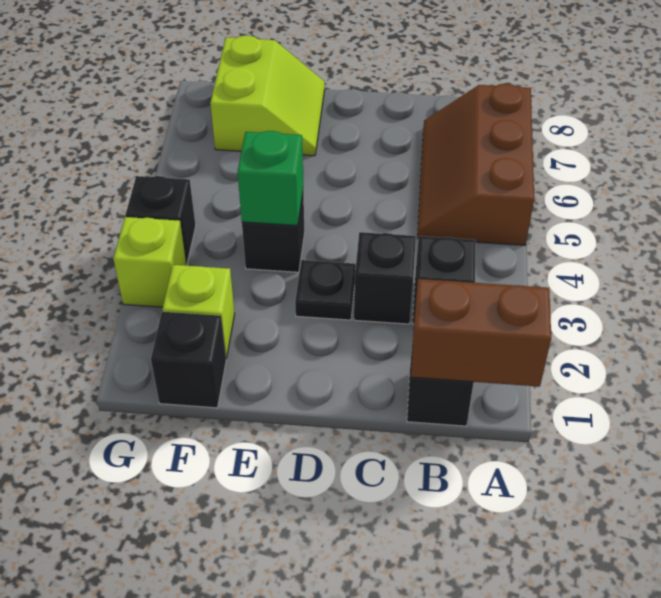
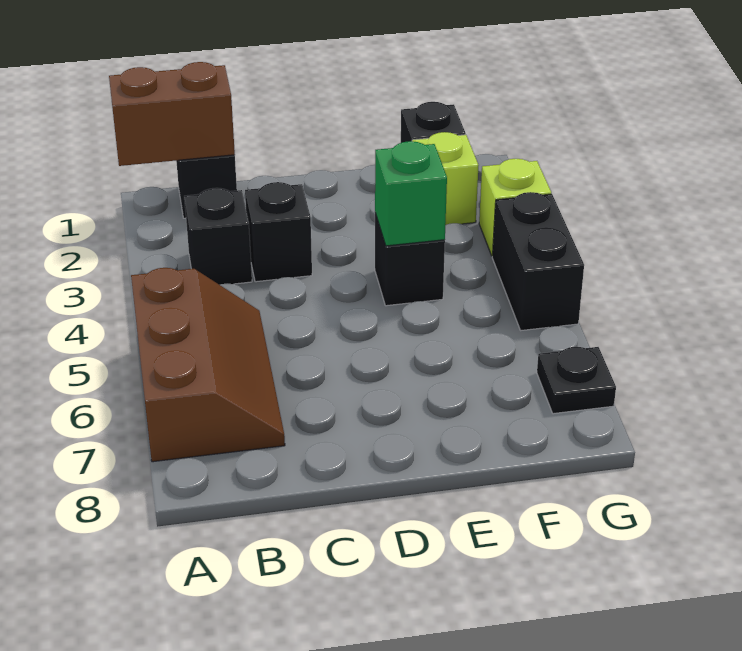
black plate D3 level 1 -> black plate G7 level 1
lime slope E7:F8 level 1 top F -> none
black brick G4 level 1 -> black brick G4:G5 level 1

